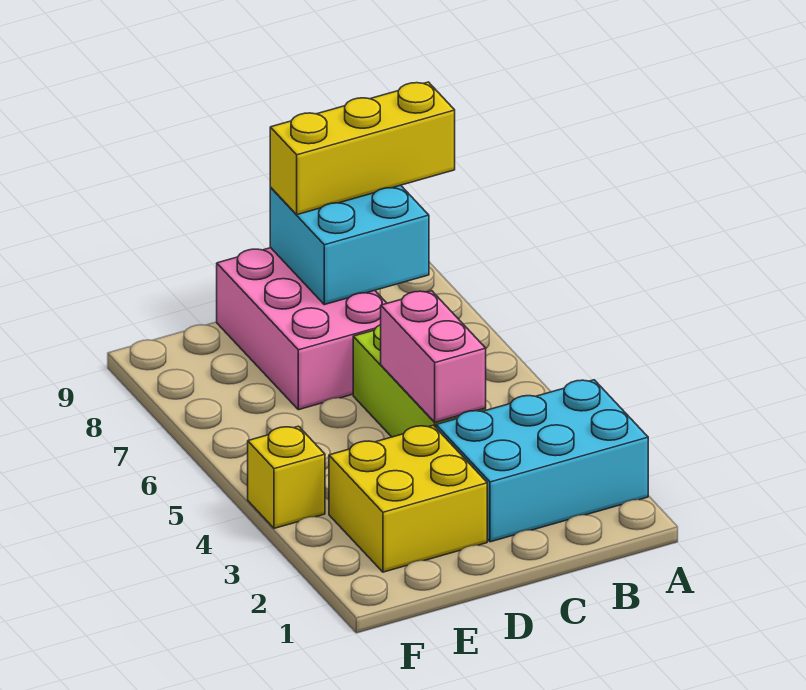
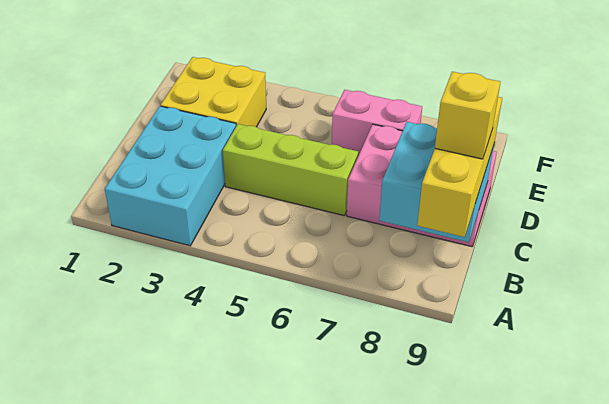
pink brick C4:C5 level 2 -> pink brick E6:E7 level 1
yellow brick F4 level 1 -> yellow brick B9 level 4

